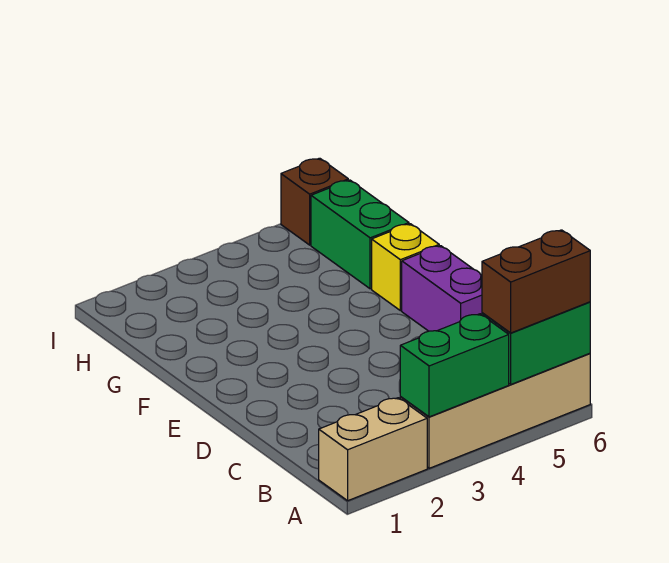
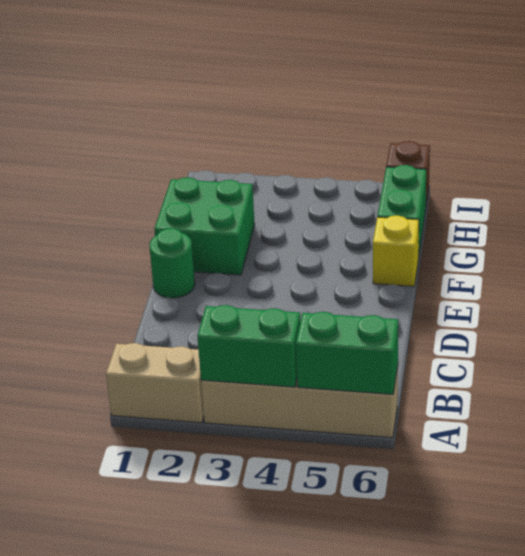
brown brick A5:A6 level 3 -> none
purple brick D6:E6 level 1 -> none
none -> green round brick E1 level 1
none -> green brick F1:G2 level 1

